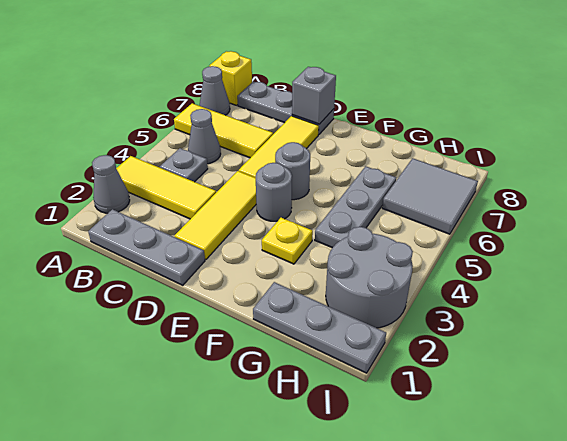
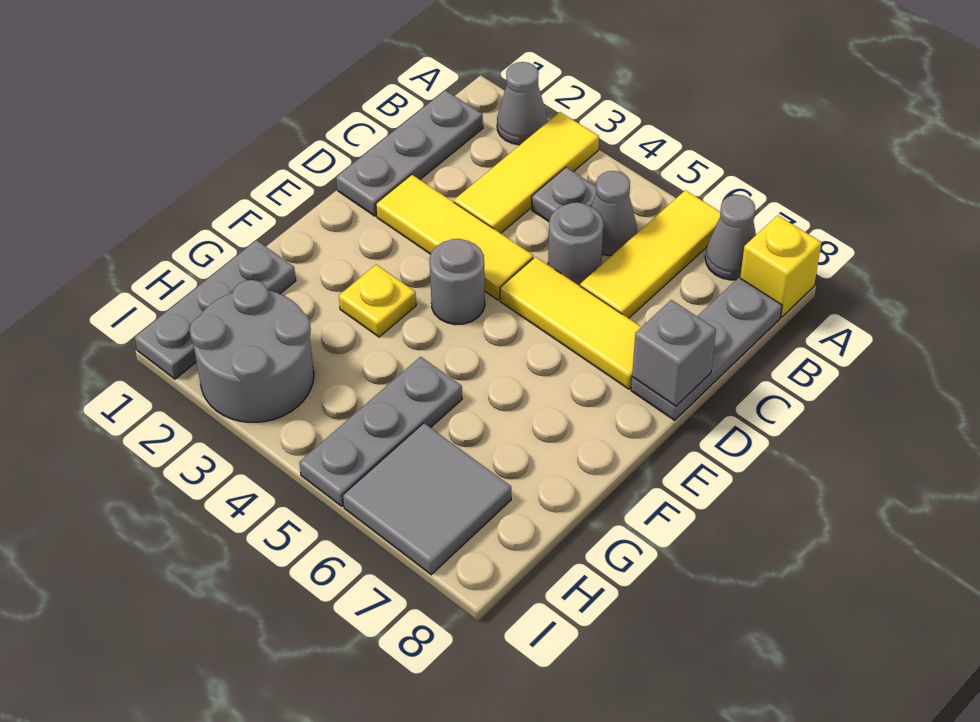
grey round brick E5 level 1 -> grey round brick C5 level 1
grey plate G4:G6 level 1 -> grey plate G5:I5 level 1

